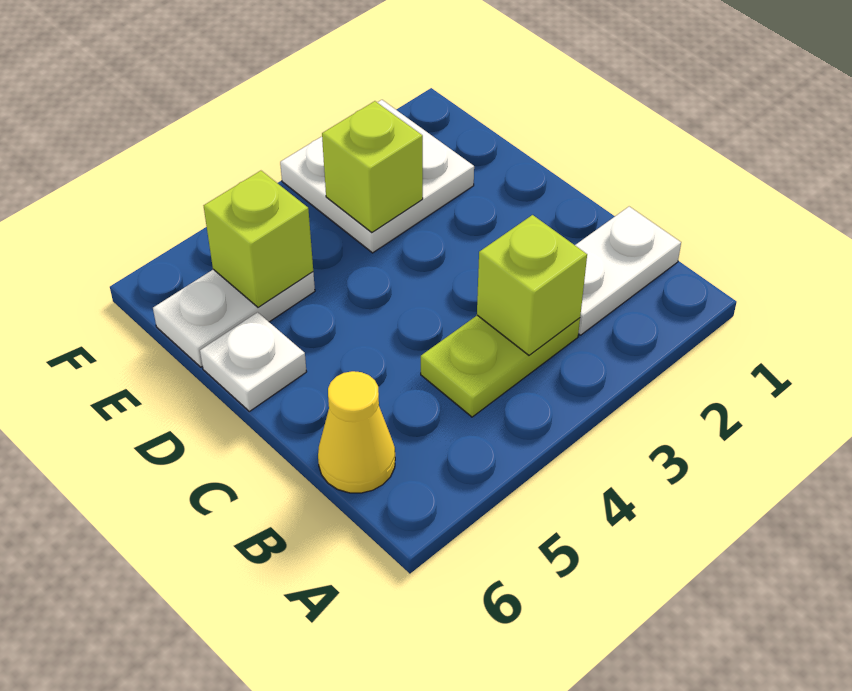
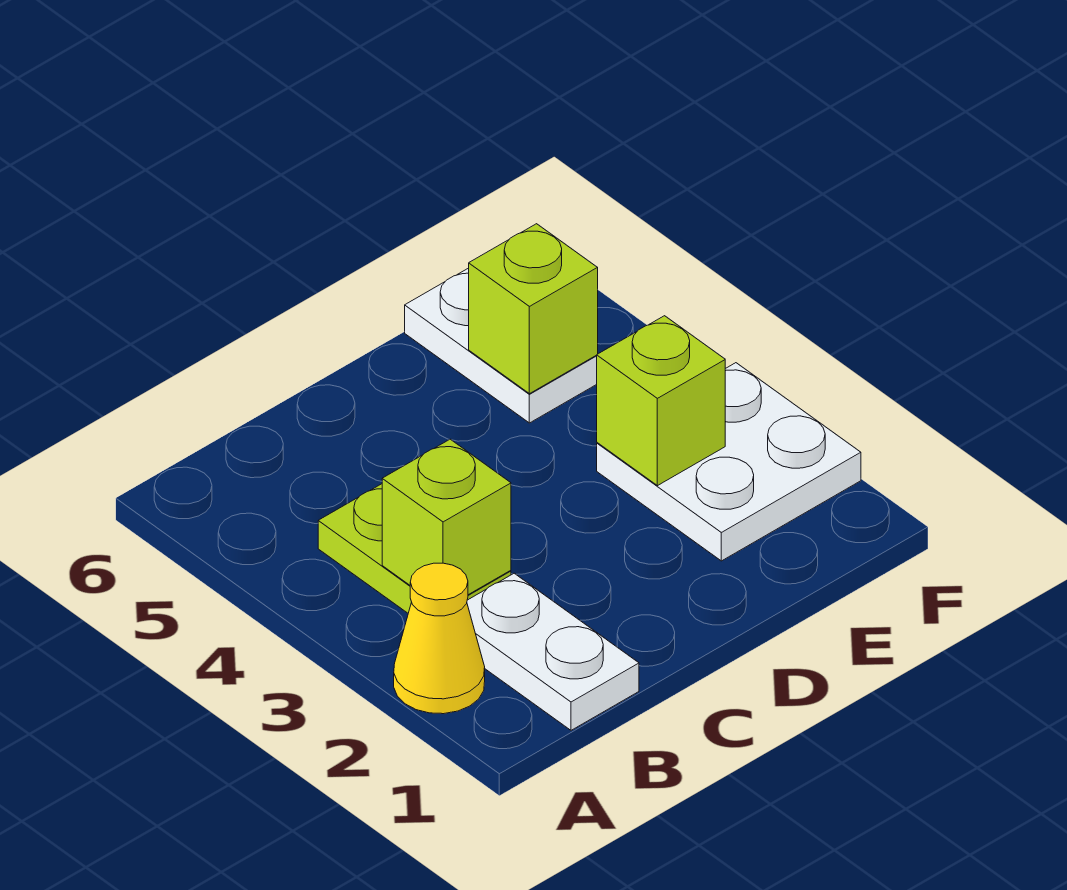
yellow cone B6 level 1 -> yellow cone A2 level 1
white plate D6 level 1 -> none

